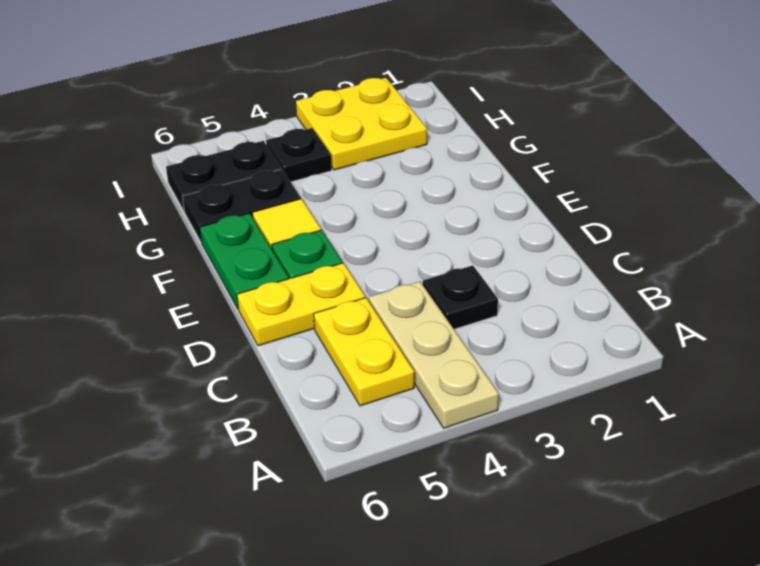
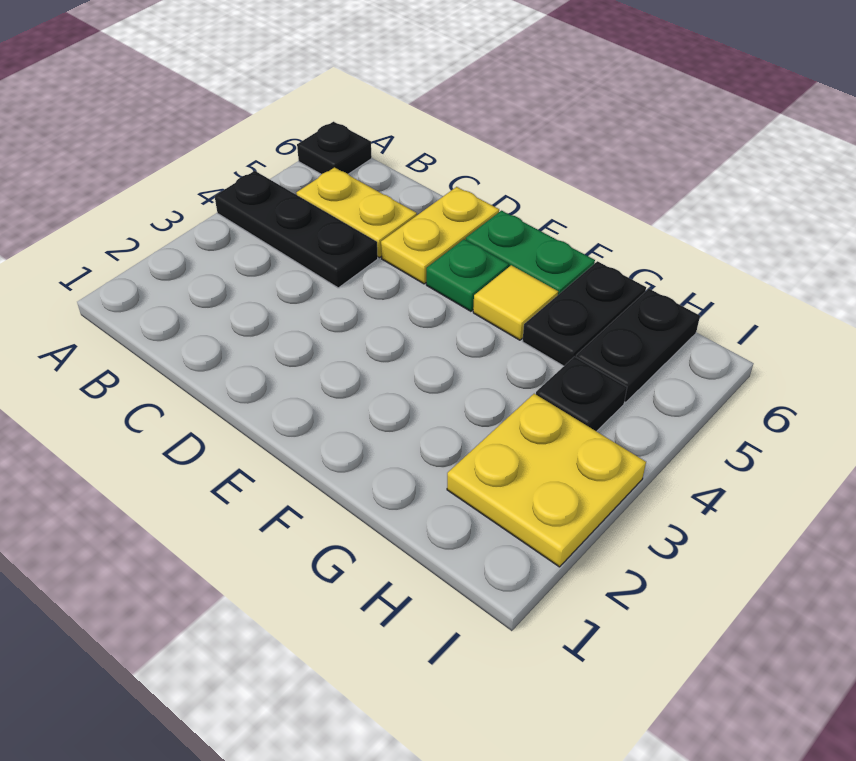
tan plate A4:C4 level 1 -> black plate A4:C4 level 1
black plate C3 level 1 -> black plate A6 level 1

